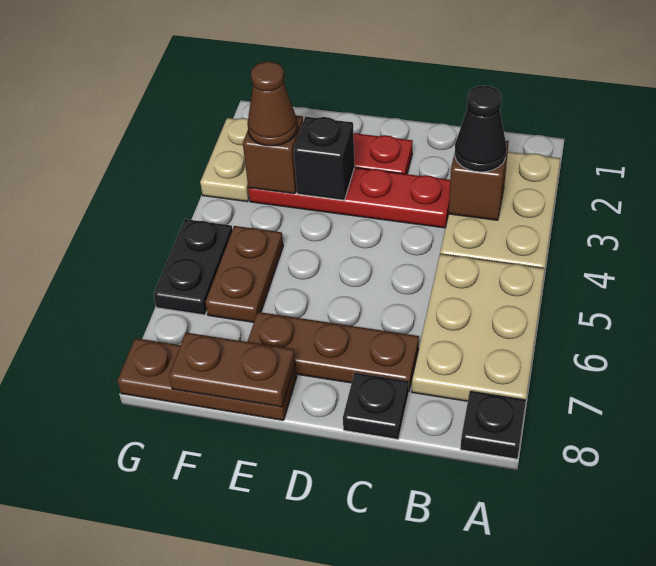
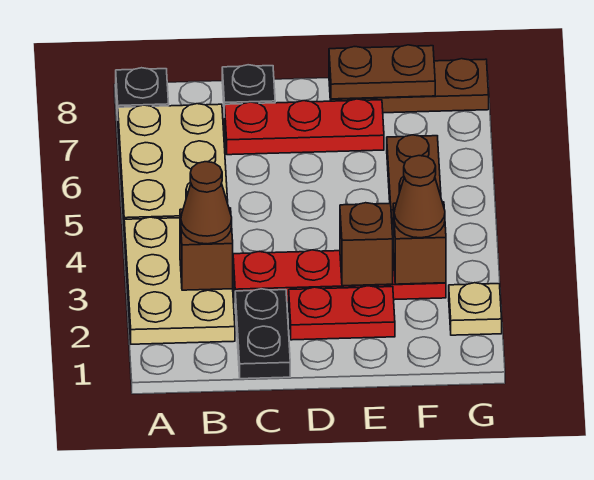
black cone B3 level 3 -> brown cone B3 level 3
brown plate C7:E7 level 1 -> red plate C7:E7 level 1
black brick E3 level 2 -> brown brick E3 level 2
tan plate G2:G3 level 1 -> tan plate G2 level 1
black plate G5:G6 level 1 -> black plate C1:C2 level 1

